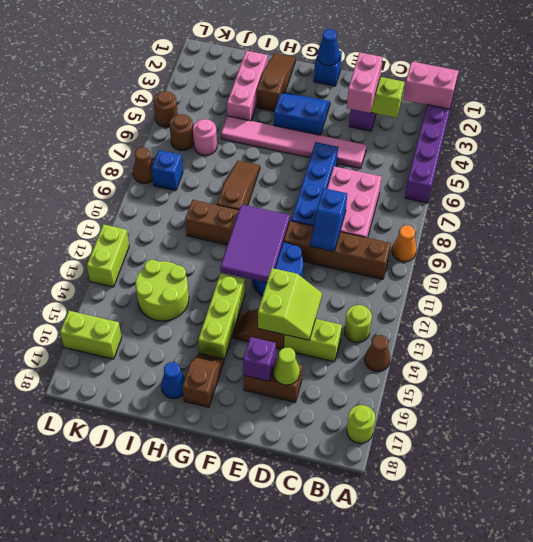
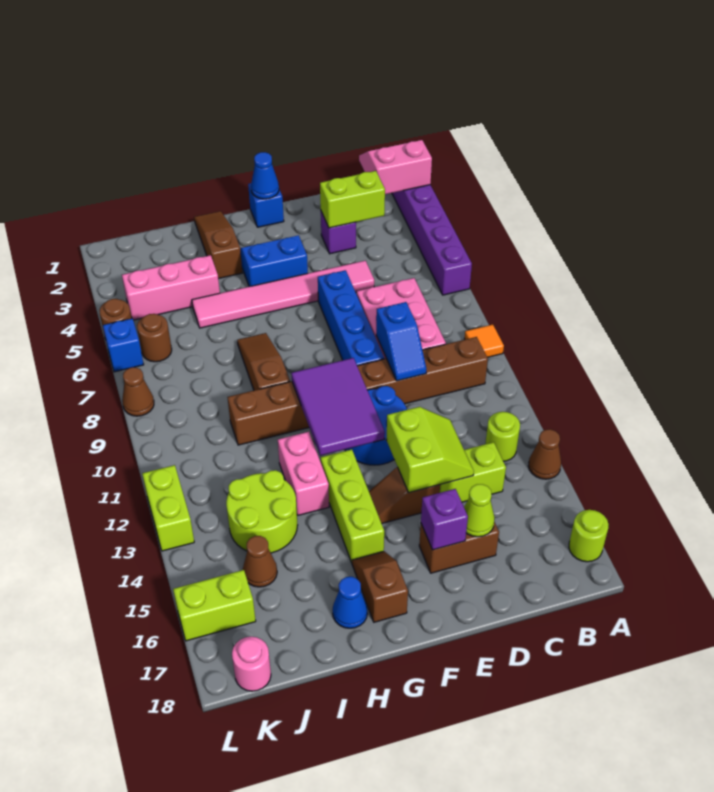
orange cone A9 level 1 -> orange tile A9 level 1
pink brick D3:D4 level 3 -> pink brick H12:H13 level 1
pink brick I2:I4 level 1 -> pink brick I4:K4 level 1
pink round brick J6 level 1 -> pink round brick K18 level 1
none -> brown cone J15 level 1
blue brick K8 level 1 -> blue brick L6 level 1

